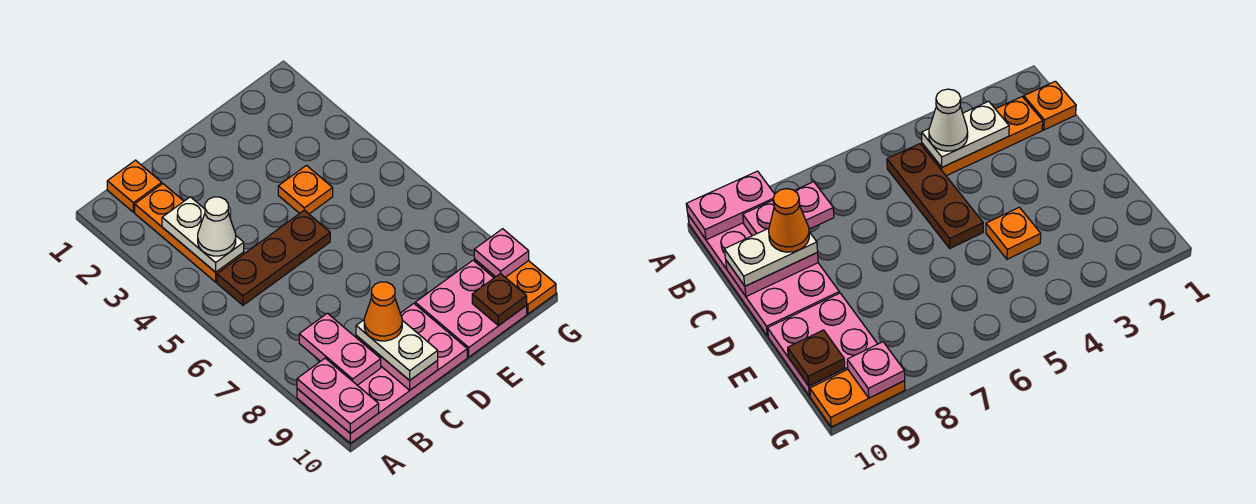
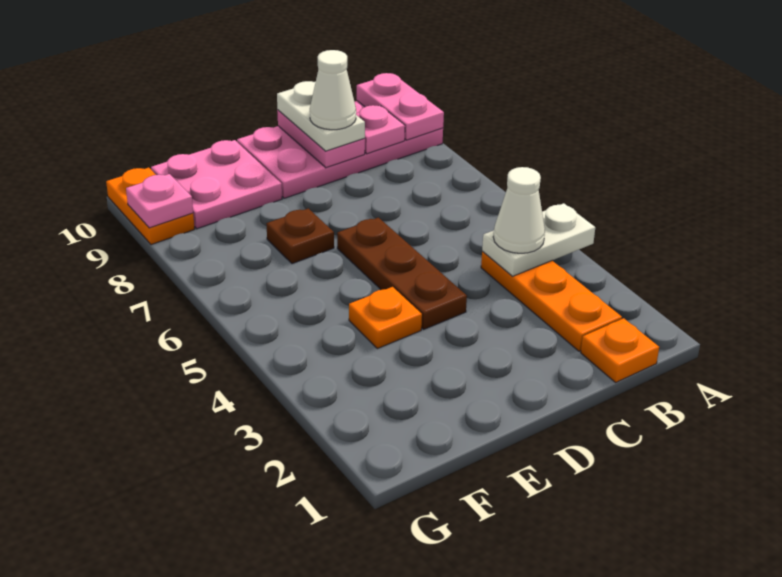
white plate B3:B4 level 2 -> white plate A4:B4 level 2
brown plate B5:D5 level 1 -> brown plate D4:D6 level 1
pink plate B8:B9 level 2 -> pink plate B9 level 2
orange cone C9 level 4 -> white cone C9 level 4
brown plate F10 level 2 -> brown plate E7 level 1

